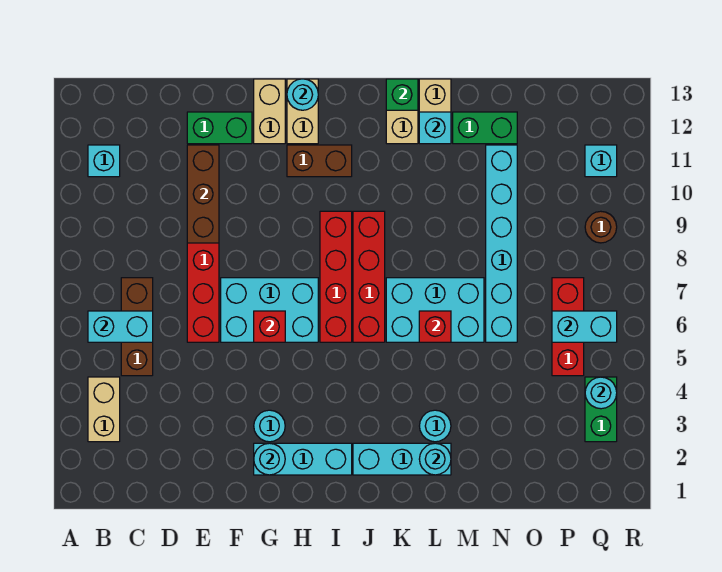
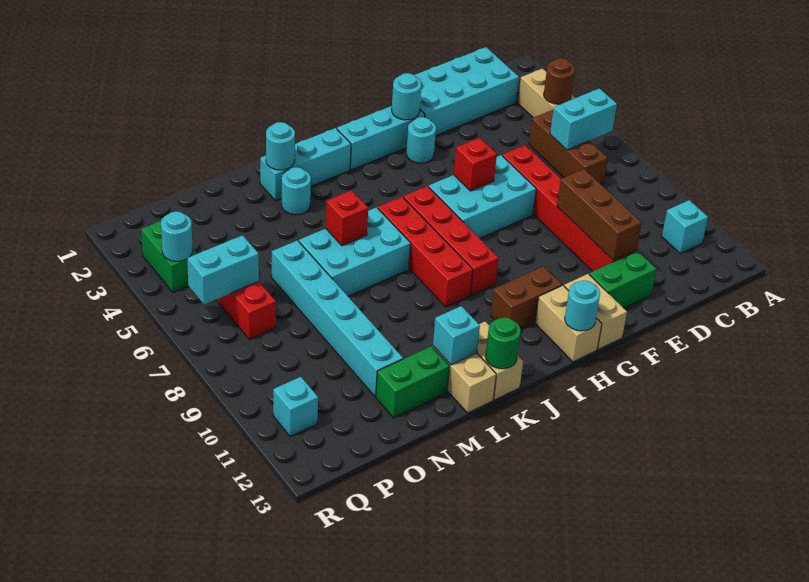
none -> cyan brick C1:F2 level 1
green brick K13 level 2 -> green round brick K13 level 2
brown round brick Q9 level 1 -> brown round brick B4 level 2

